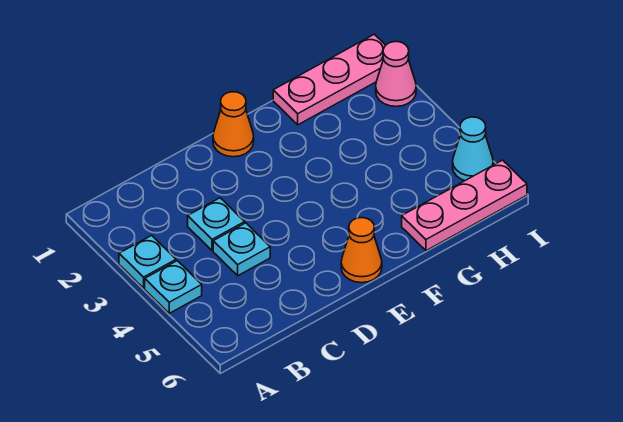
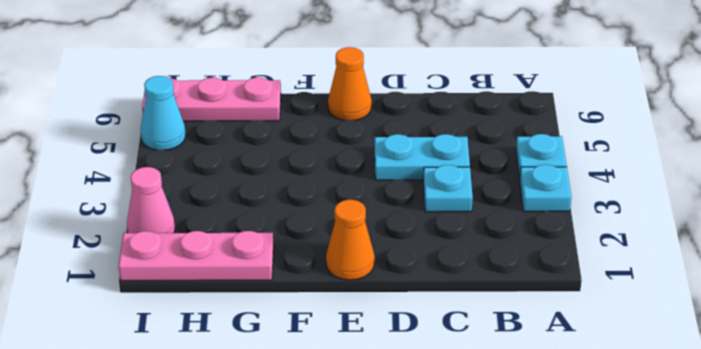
cyan plate C4 level 1 -> cyan plate C4:D4 level 1

